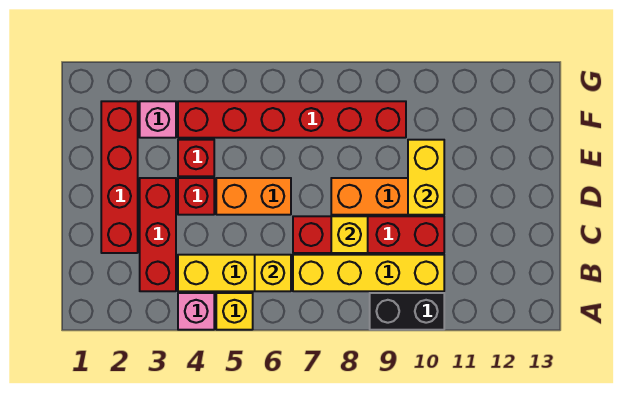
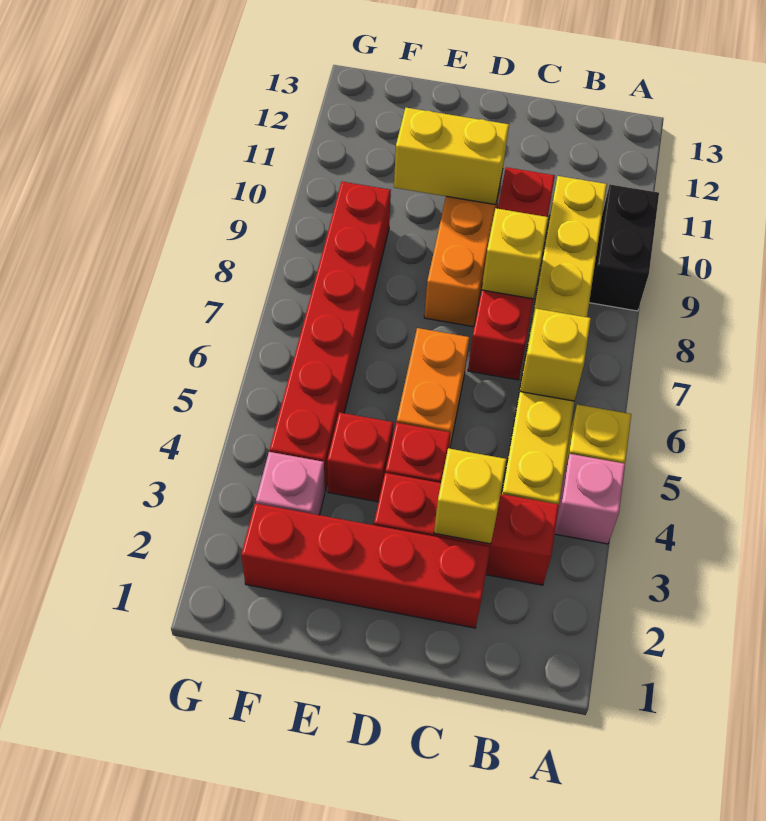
none -> yellow brick C3 level 2

